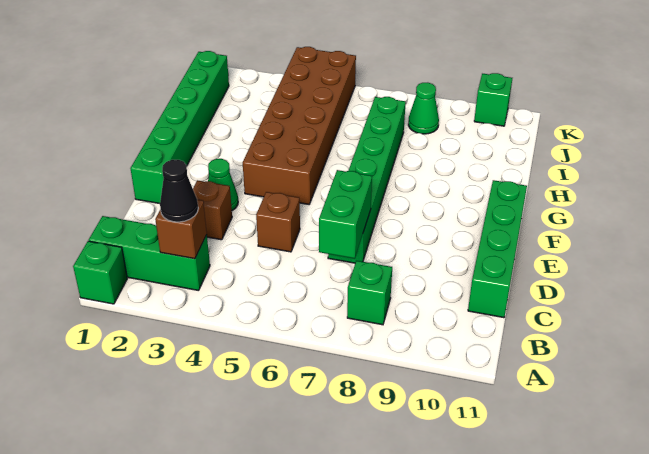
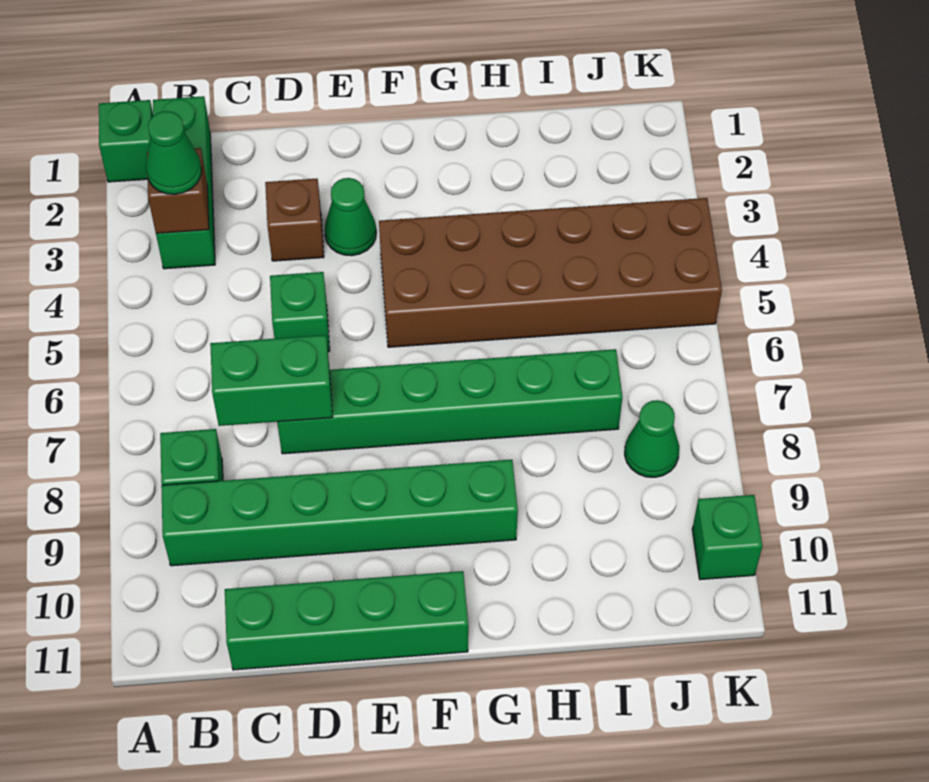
black cone B3 level 3 -> green cone B3 level 3
brown brick D5 level 1 -> green brick D5 level 1
green brick E1:J1 level 1 -> green brick B9:G9 level 1

